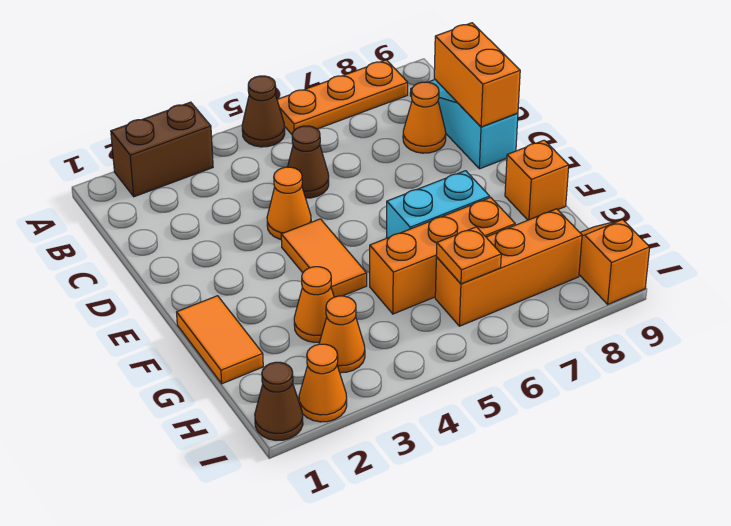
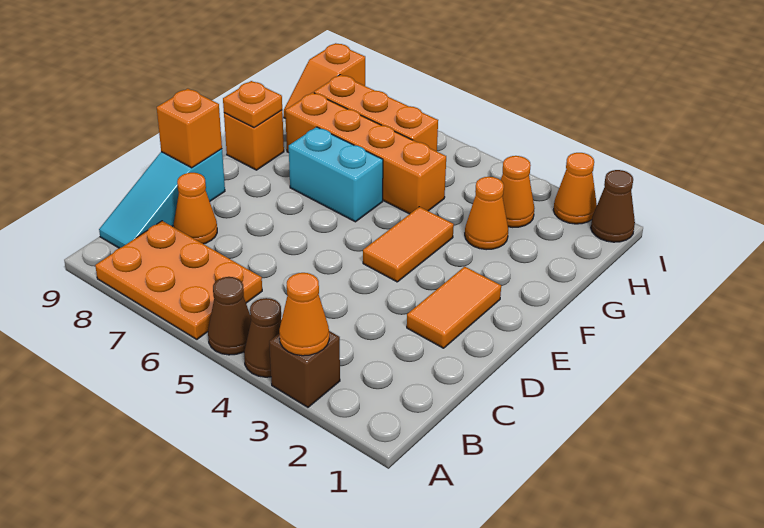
brown brick A2:A3 level 1 -> brown brick A3 level 1
orange plate A6:A8 level 1 -> orange plate A6:B8 level 1
brown cone C5 level 1 -> brown cone A4 level 1
orange brick C9:D9 level 2 -> orange brick D9 level 2
orange cone D4 level 1 -> orange cone A3 level 2
orange tile F1:G1 level 1 -> orange tile D2:E2 level 1
orange brick G5:G7 level 1 -> orange brick G5:G8 level 1
orange plate H6 level 2 -> orange plate F9 level 2

